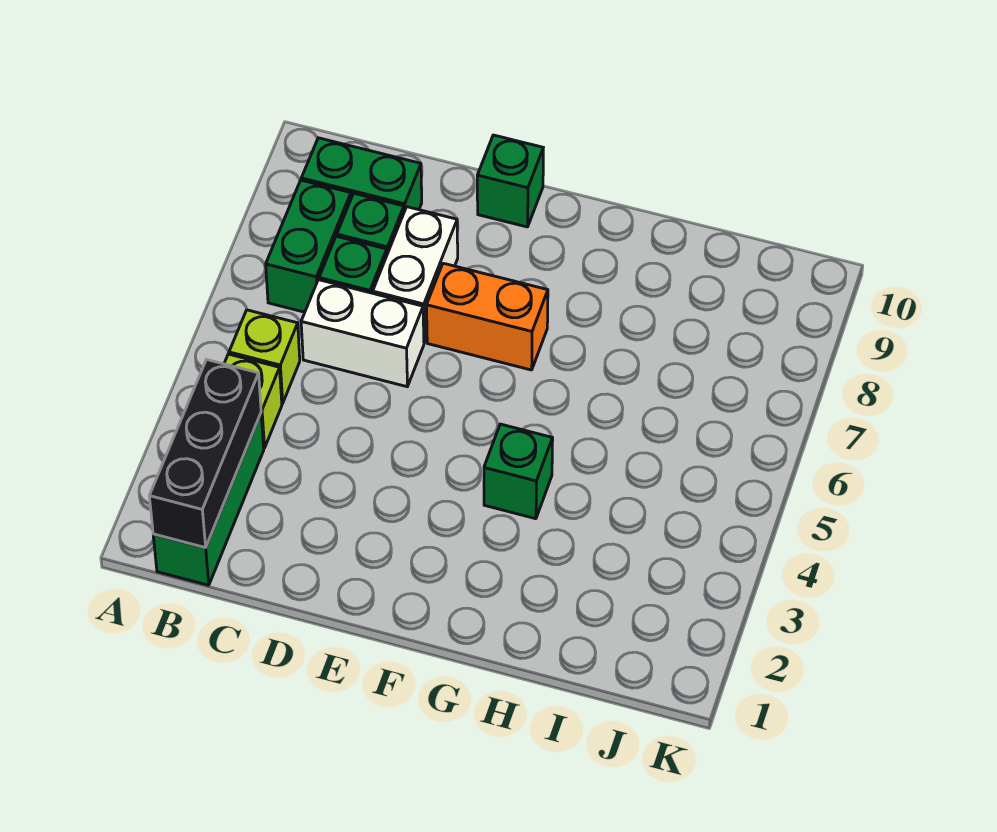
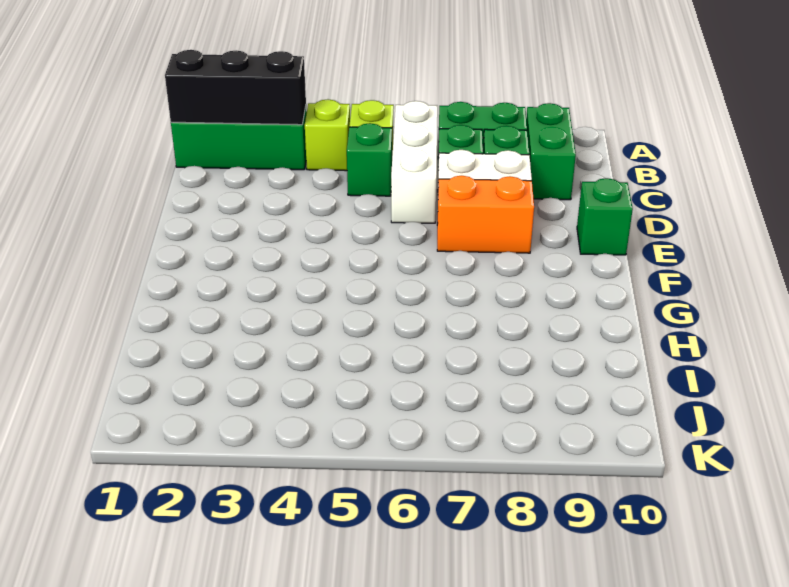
white brick C6:D6 level 1 -> white brick B6:D6 level 1
orange brick E7:F7 level 1 -> orange brick E7:E8 level 1
green brick G4 level 1 -> green brick C5 level 1

